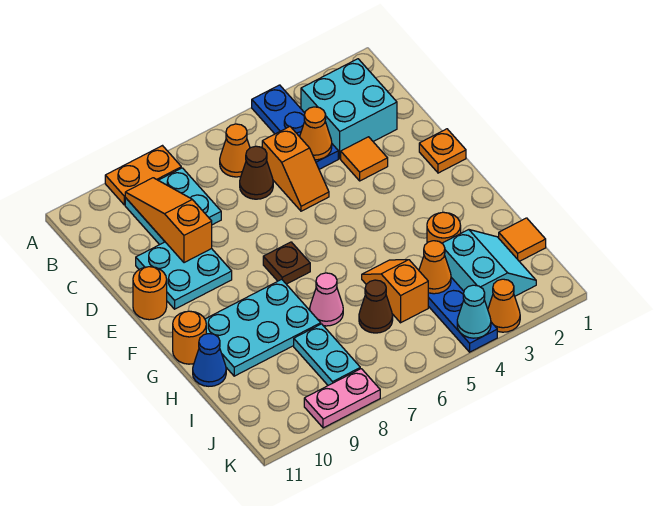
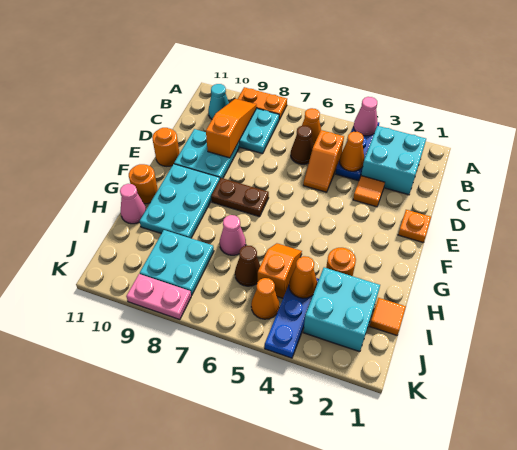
none -> pink cone A4 level 2
brown plate F7 level 1 -> brown plate F7:F8 level 1
cyan plate G8:H10 level 1 -> cyan plate F9:H10 level 1
blue cone H11 level 1 -> pink cone H11 level 1
cyan slope I2:J3 level 1 top 3 -> cyan brick I2:J3 level 1
cyan plate I8:J8 level 1 -> cyan plate I8:J9 level 1
orange cone K3 level 1 -> orange cone J5 level 1
cyan cone K4 level 2 -> cyan cone B10 level 1

